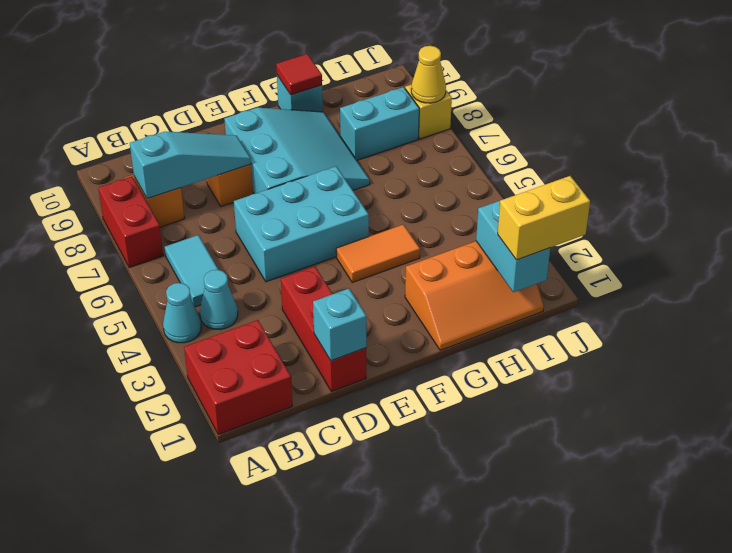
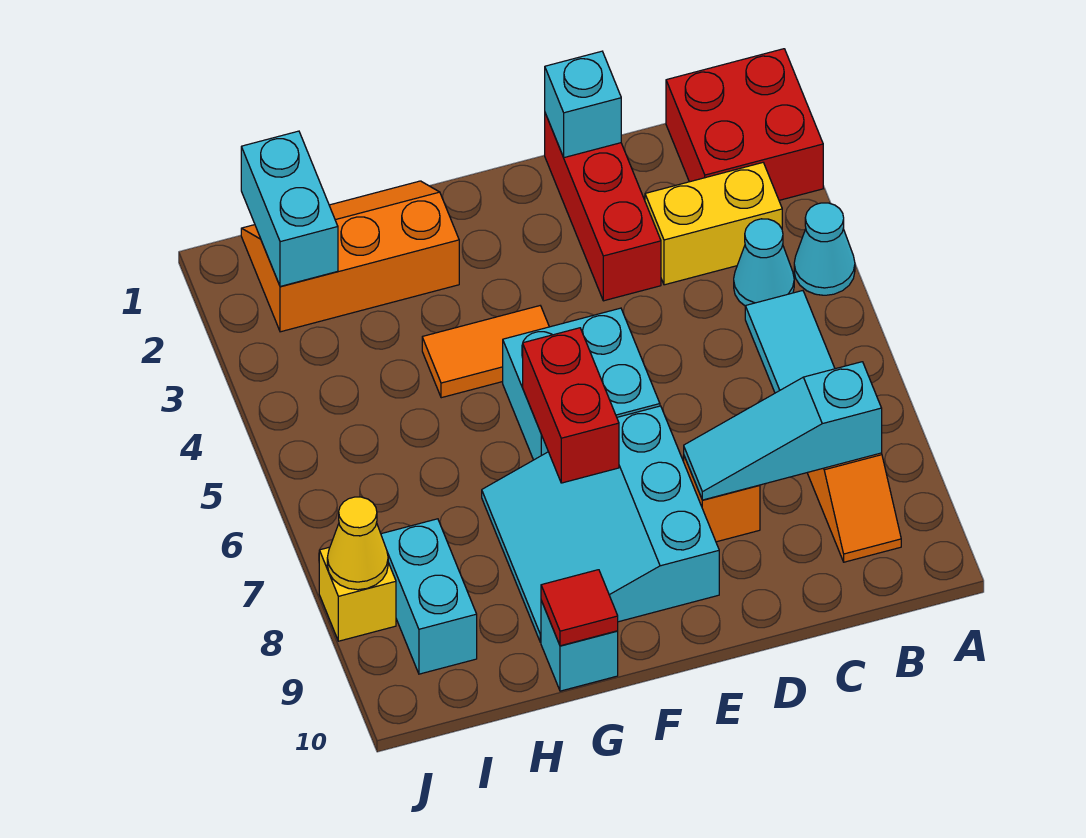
red brick A7:A8 level 1 -> red brick F6:F7 level 2
cyan brick D5:F6 level 1 -> cyan brick E5:F6 level 1
cyan brick H8:I8 level 1 -> cyan brick I8:I9 level 1
yellow brick I1:J1 level 3 -> yellow brick B3:C3 level 1

